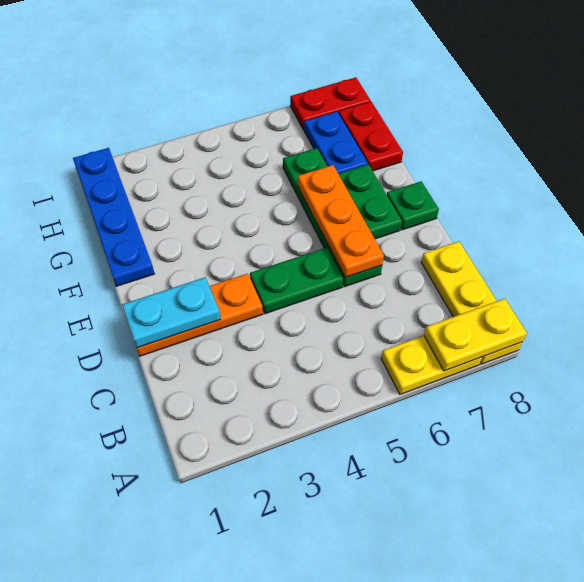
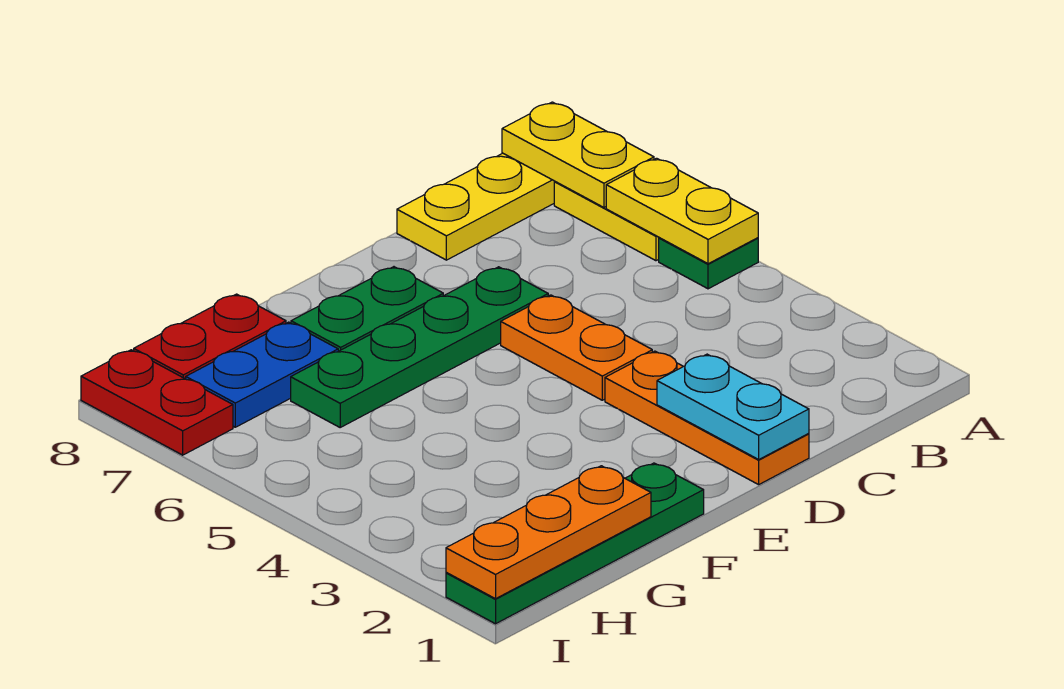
none -> yellow plate A5:A6 level 2
green plate D4:D5 level 1 -> orange plate D4:D5 level 1
orange plate D6:F6 level 2 -> orange plate G1:I1 level 2
green plate E8 level 1 -> green plate A5 level 1
blue plate F1:I1 level 1 -> green plate F1:I1 level 1

